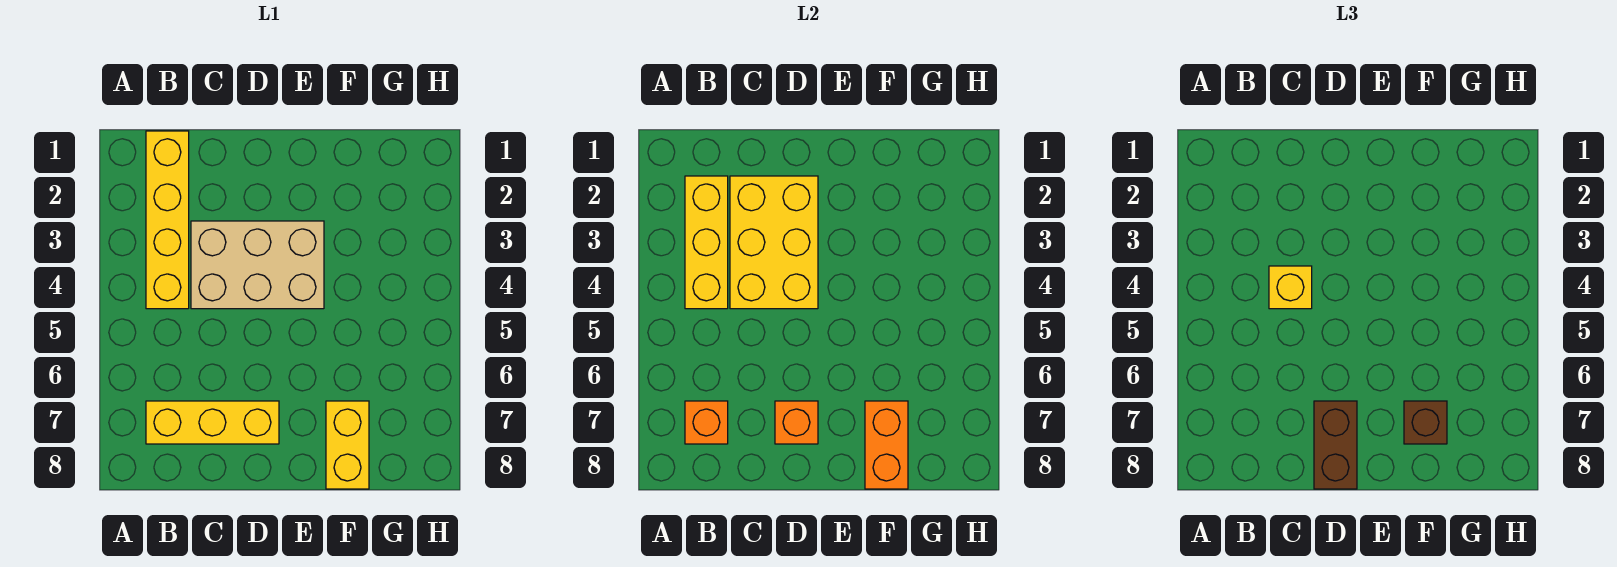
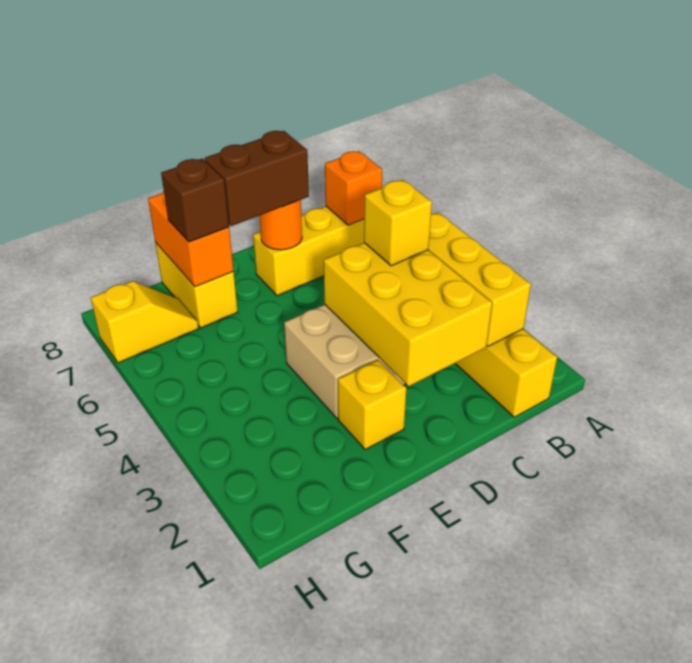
orange brick D7 level 2 -> orange round brick D7 level 2
brown brick D7:D8 level 3 -> brown brick D7:E7 level 3
none -> yellow brick E2 level 1
none -> yellow slope G7:H7 level 1 top H

